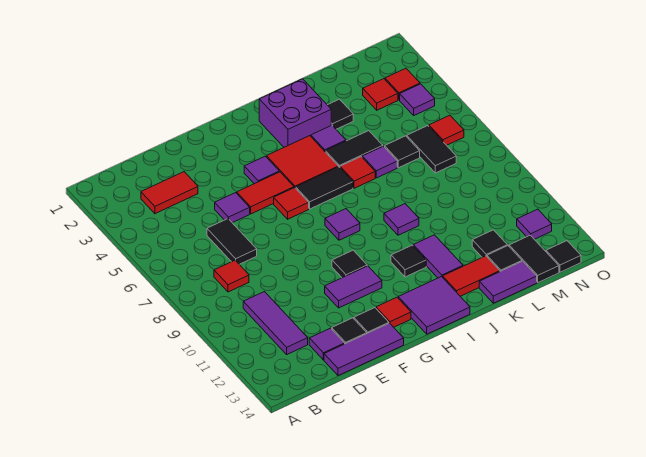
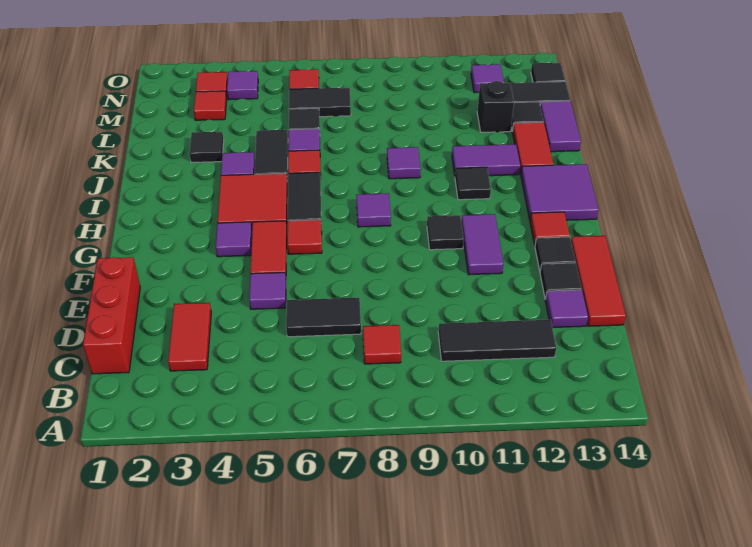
none -> red brick C1:E1 level 1
purple tile C10:C12 level 1 -> black tile C10:C12 level 1
purple tile D14:F14 level 1 -> red tile D14:F14 level 1
purple brick I2:J3 level 1 -> none
black tile L12 level 1 -> black brick L12 level 1

